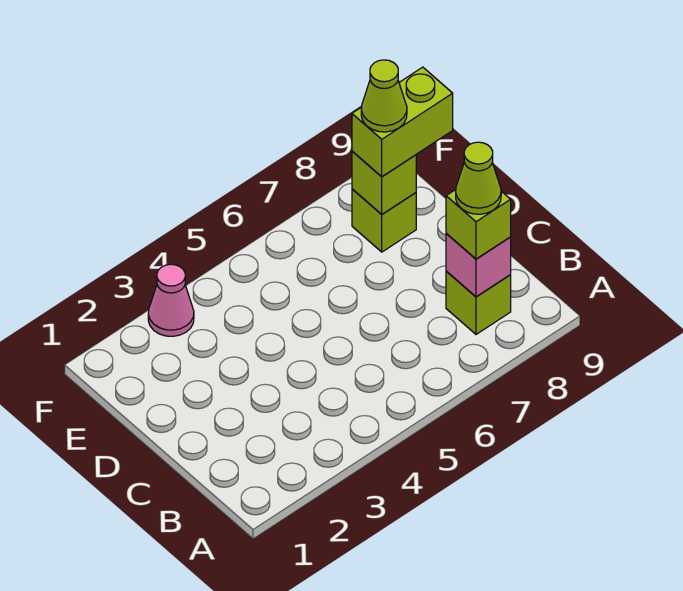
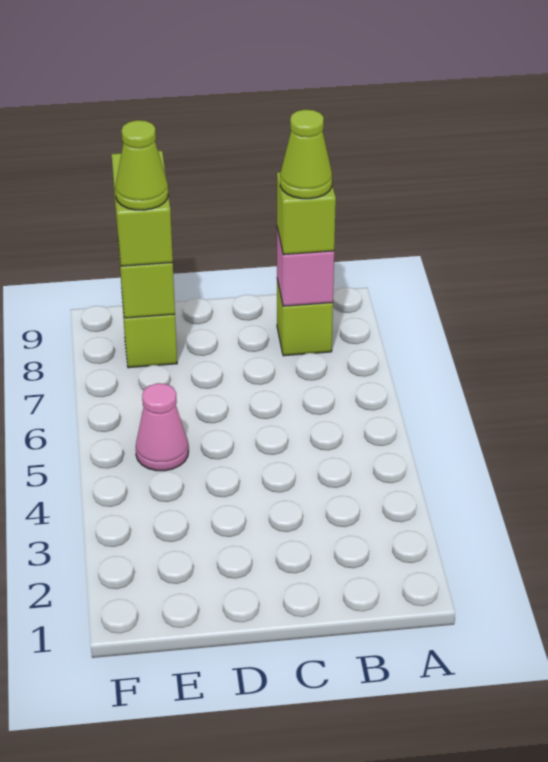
pink cone F3 level 1 -> pink cone E5 level 1

